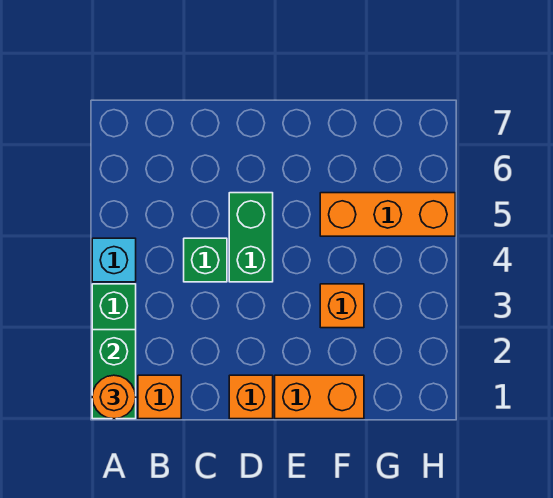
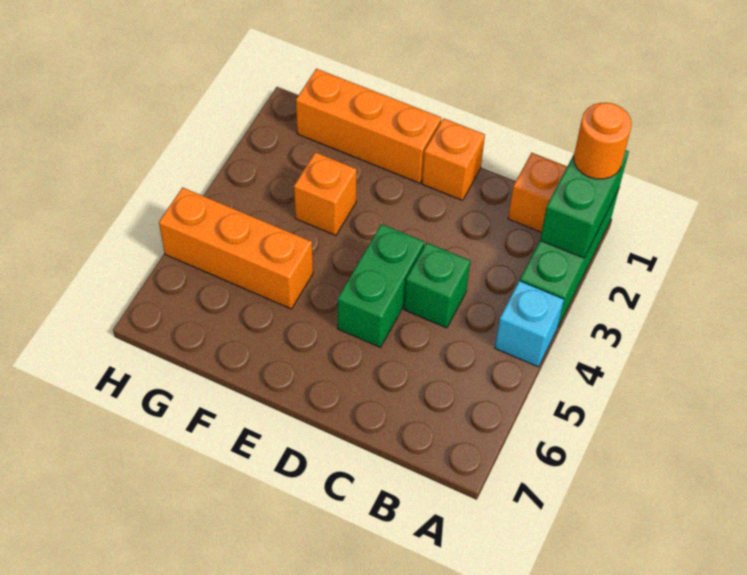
orange brick E1:F1 level 1 -> orange brick E1:G1 level 1

